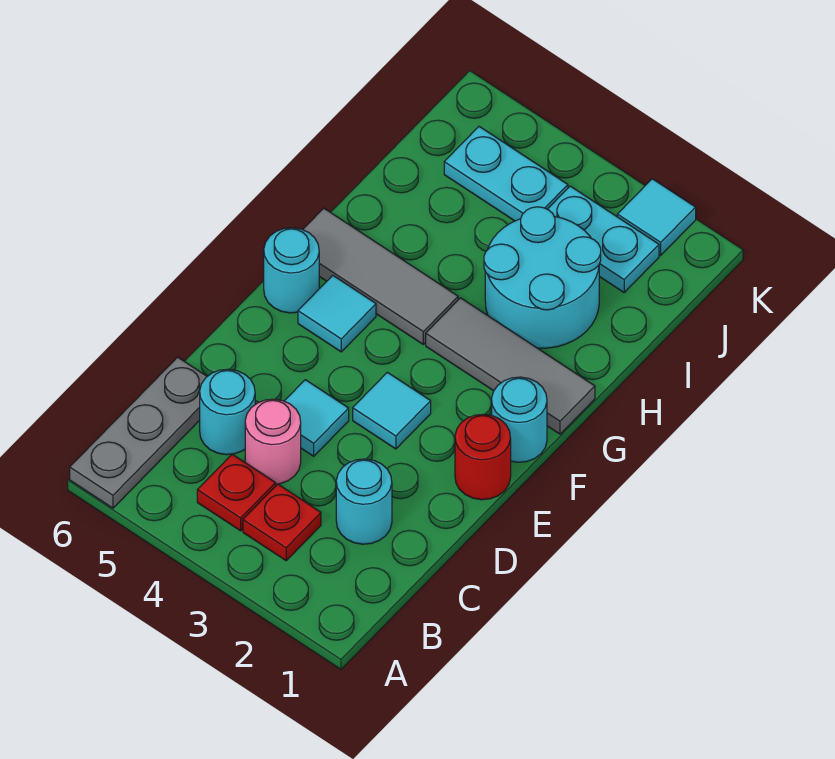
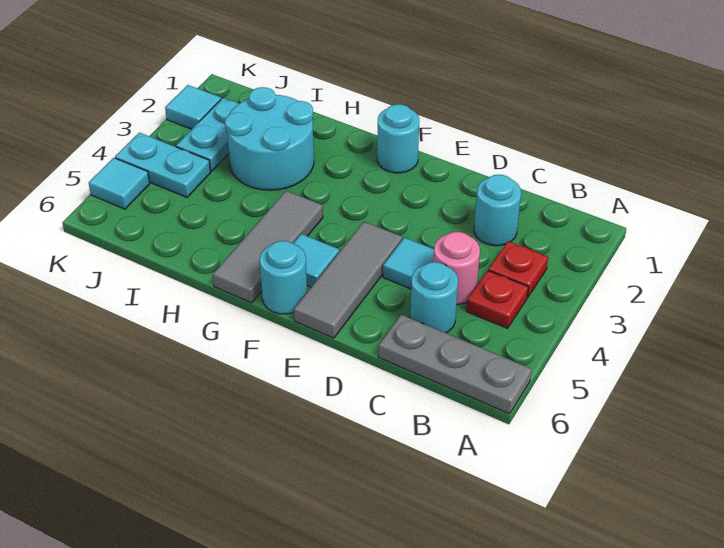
red round brick E1 level 1 -> none
cyan tile E3 level 1 -> cyan tile K5 level 1
grey tile G1:G3 level 1 -> grey tile E4:E6 level 1
cyan plate J4:J5 level 1 -> cyan plate J4:K4 level 1

